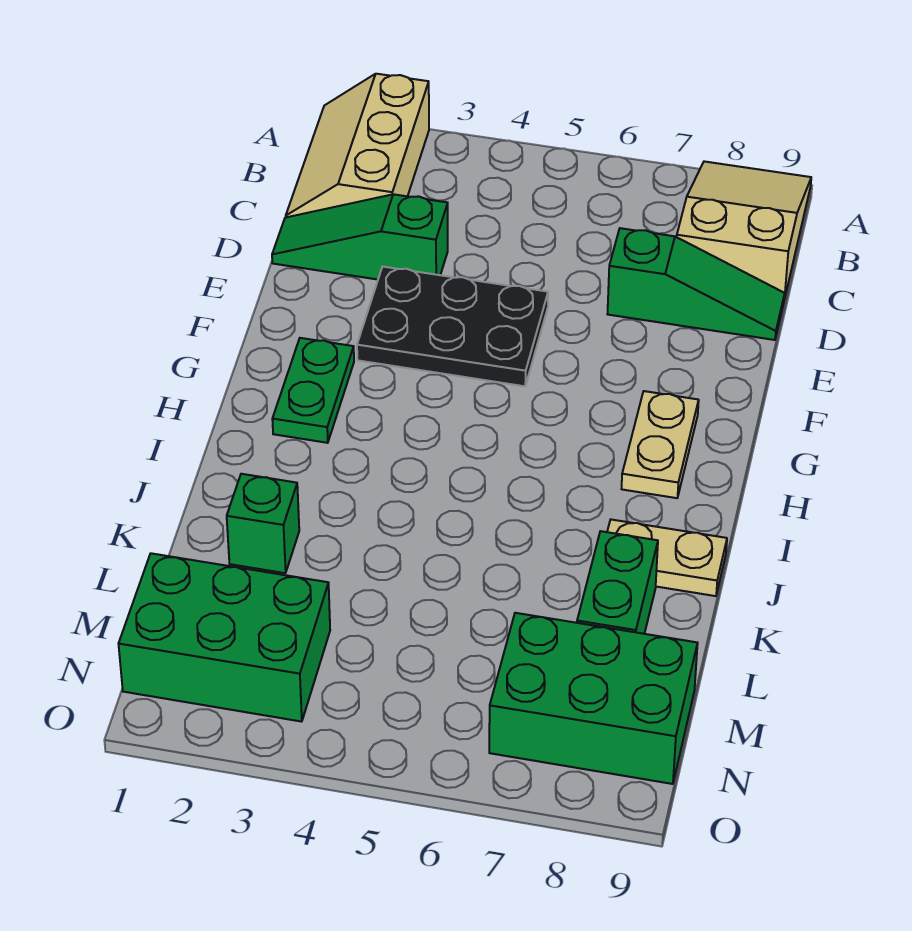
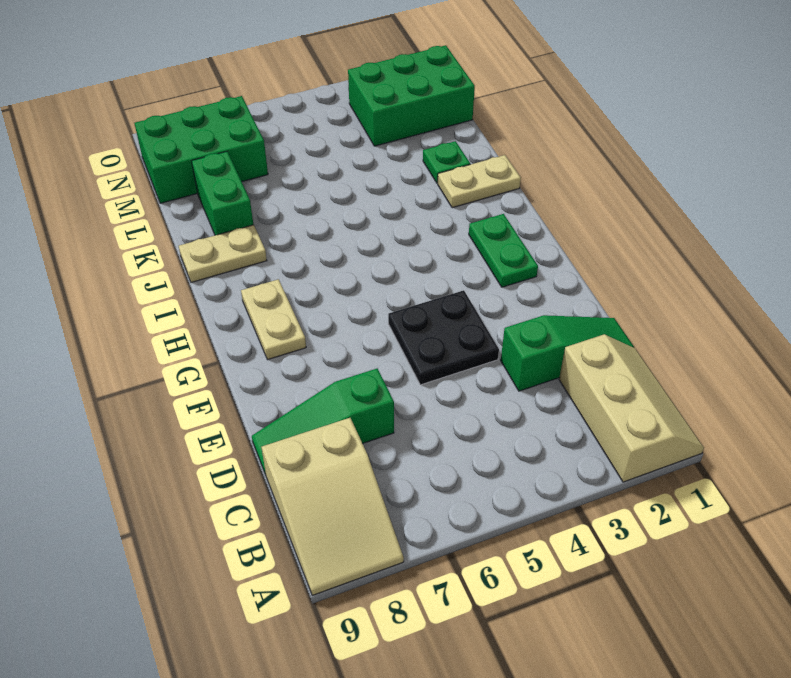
black plate E3:F5 level 1 -> black plate E4:F5 level 1
none -> tan plate J1:J2 level 1
green brick K2 level 1 -> green plate K2 level 1

